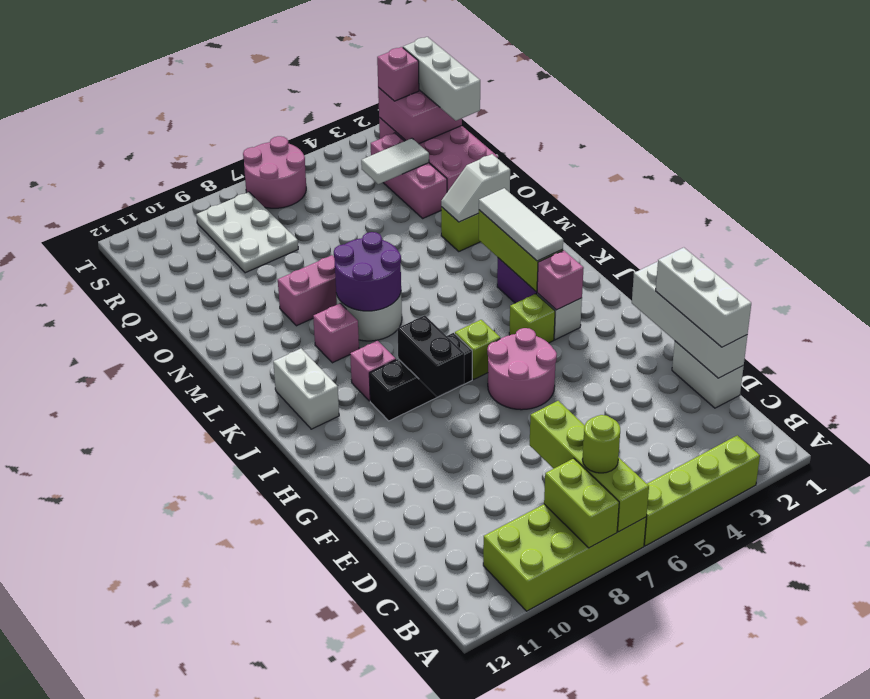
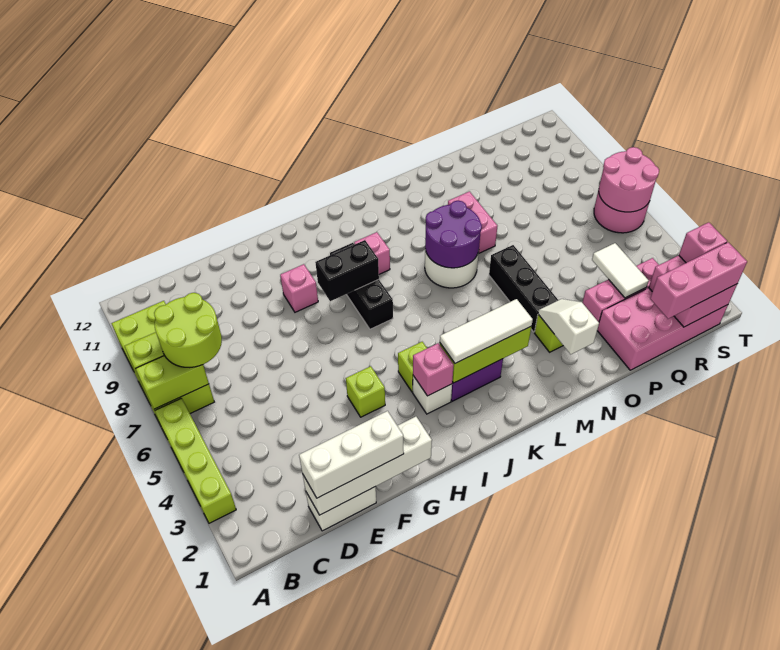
lime brick A7:D7 level 2 -> lime brick A7:B7 level 2
lime round brick B7 level 3 -> lime round brick B7:C8 level 3
pink round brick G5:H6 level 1 -> pink round brick S6:T7 level 2
lime brick I6 level 1 -> lime brick G4 level 1
white brick J11:K11 level 1 -> none
pink brick L9 level 1 -> pink brick G9 level 1
none -> black brick N4:N6 level 1
white brick Q1:S1 level 3 -> pink brick Q1:S1 level 3
white plate Q8:S9 level 1 -> none

